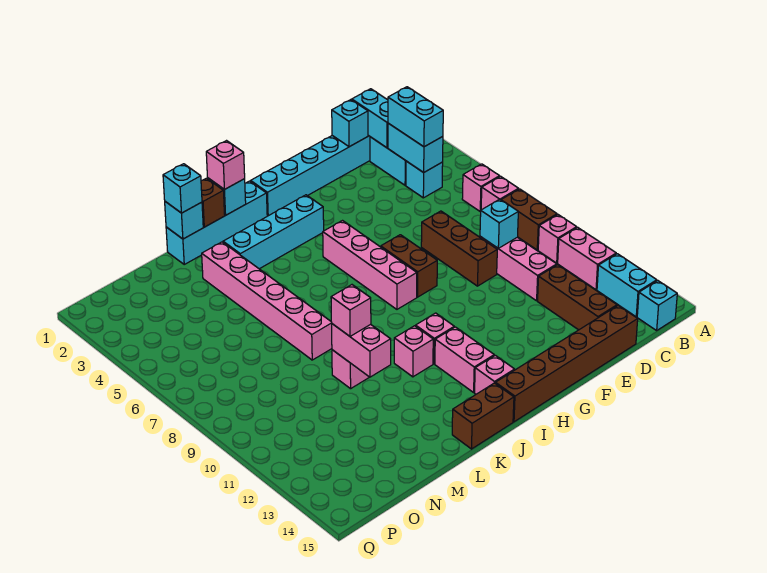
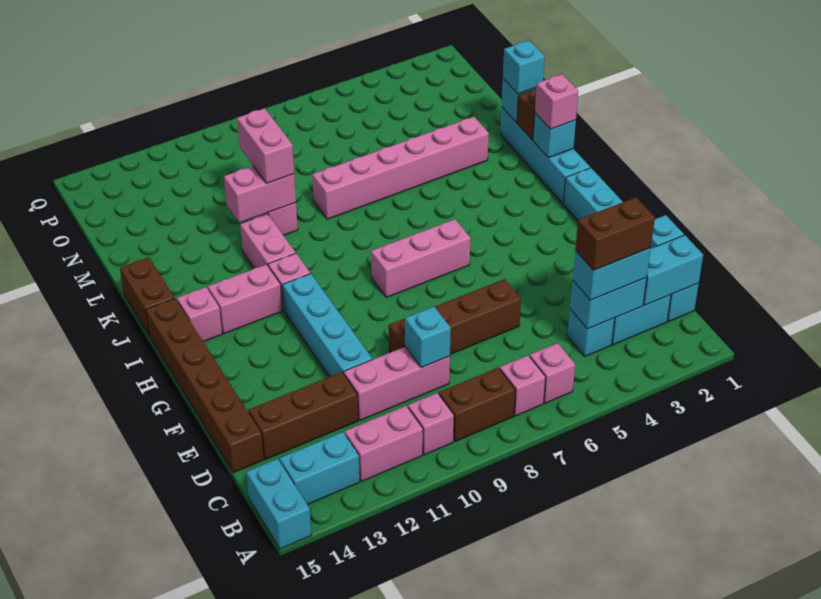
cyan brick B15 level 1 -> cyan brick A15:B15 level 1
brown brick E7:E9 level 1 -> brown brick E6:E9 level 1
brown brick G7:G8 level 1 -> brown brick C3:C4 level 4
cyan brick H3:K3 level 1 -> cyan brick E11:H11 level 1
pink brick H5:H8 level 1 -> pink brick H6:H8 level 1
pink brick J11 level 1 -> pink brick J11:K11 level 1
pink brick L10 level 3 -> pink brick L10:M10 level 3

